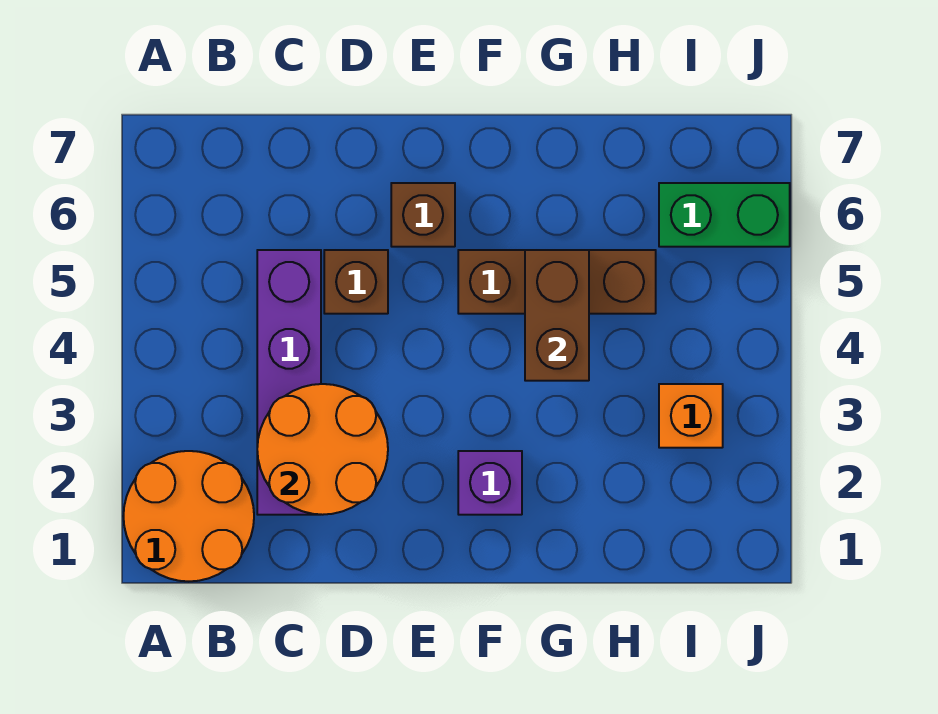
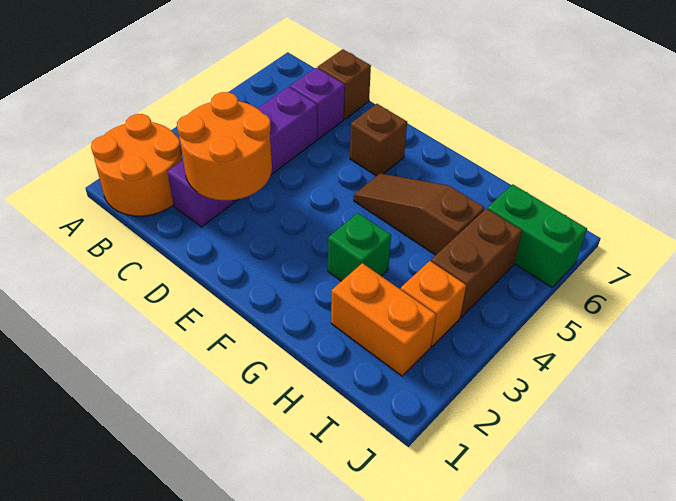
brown brick D5 level 1 -> brown brick C7 level 1
purple brick F2 level 1 -> purple brick C6 level 1
brown brick F5:H5 level 1 -> brown slope F5:H5 level 1 top H
none -> green brick G3 level 1
brown brick G4:G5 level 2 -> brown brick I4:I5 level 1
none -> orange brick H2:I2 level 1

